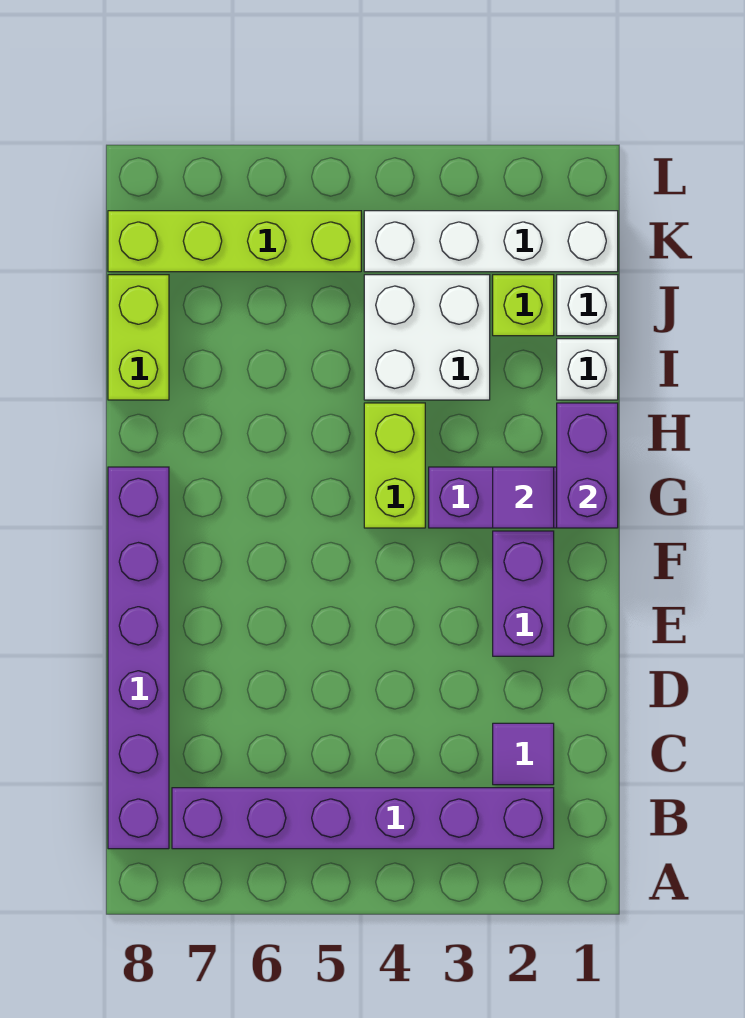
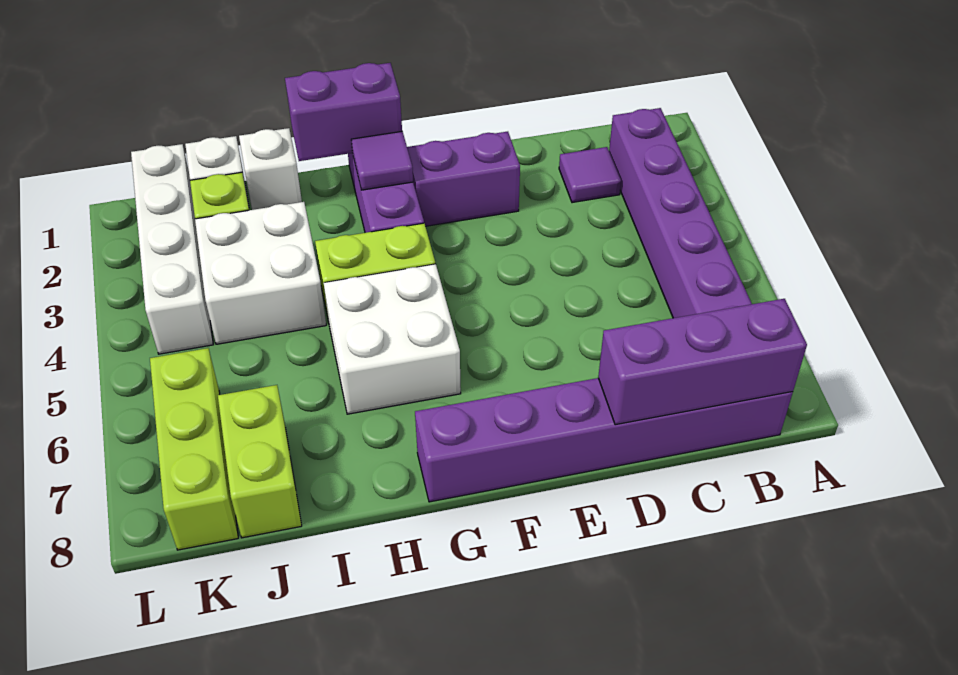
none -> purple brick B8:D8 level 2
none -> white brick G5:H6 level 1
lime brick I8:J8 level 1 -> lime brick J7:J8 level 1
lime brick K5:K8 level 1 -> lime brick K6:K8 level 1

